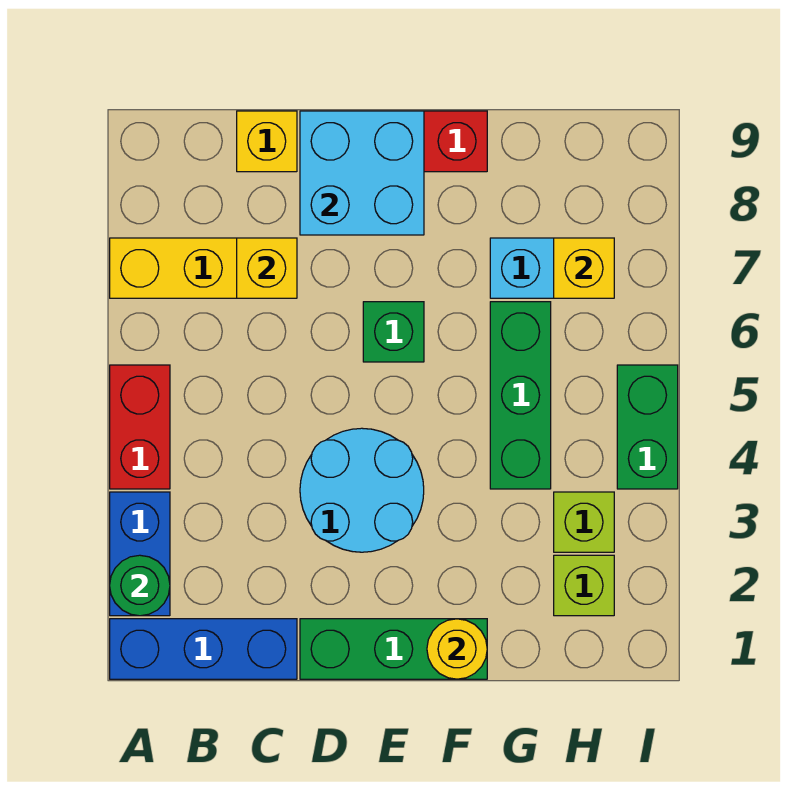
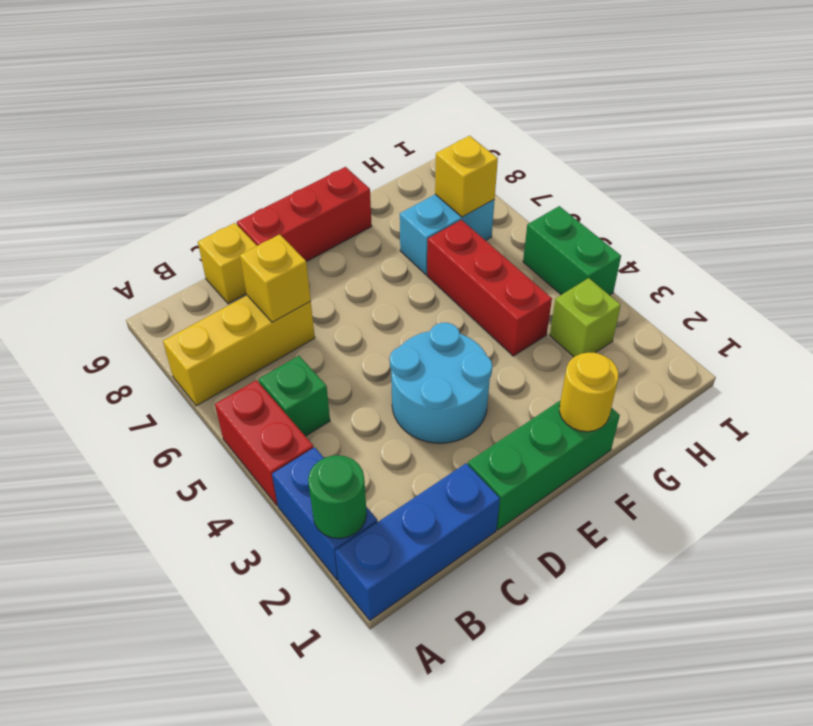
cyan brick D8:E9 level 2 -> none
green brick E6 level 1 -> green brick B5 level 1
green brick G4:G6 level 1 -> red brick G4:G6 level 1
lime brick H2 level 1 -> none

